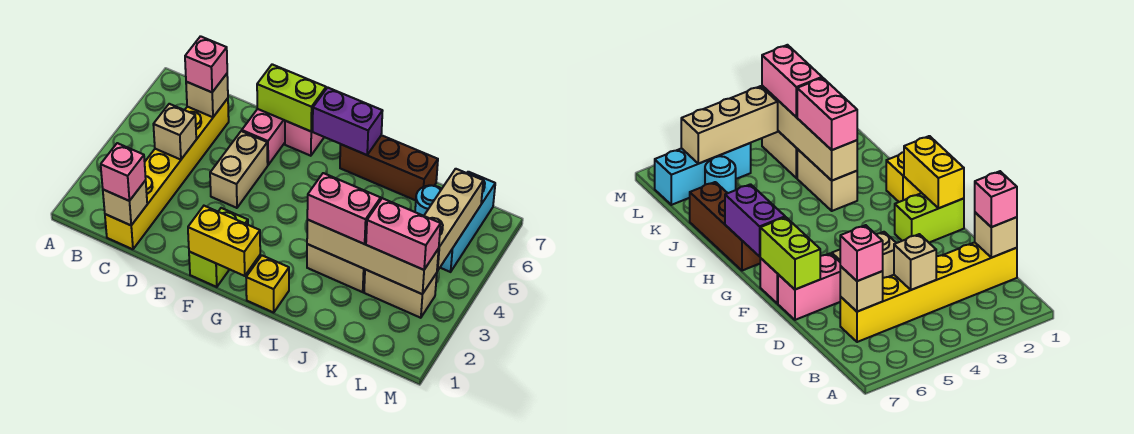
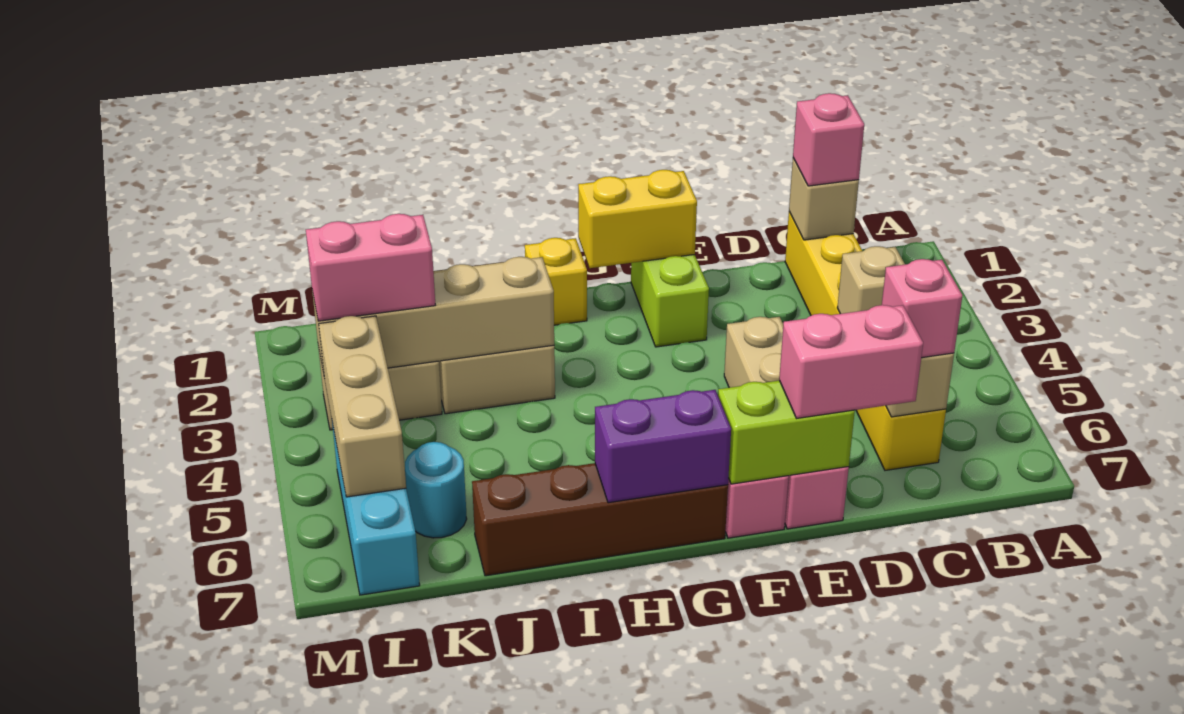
brown brick H7:J7 level 1 -> brown brick G7:J7 level 1
pink brick I3:J3 level 3 -> pink brick D7:E7 level 3

